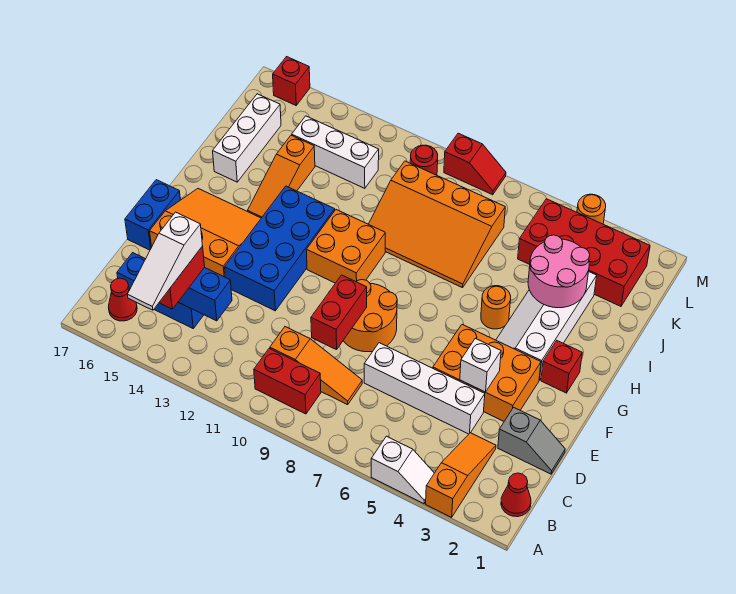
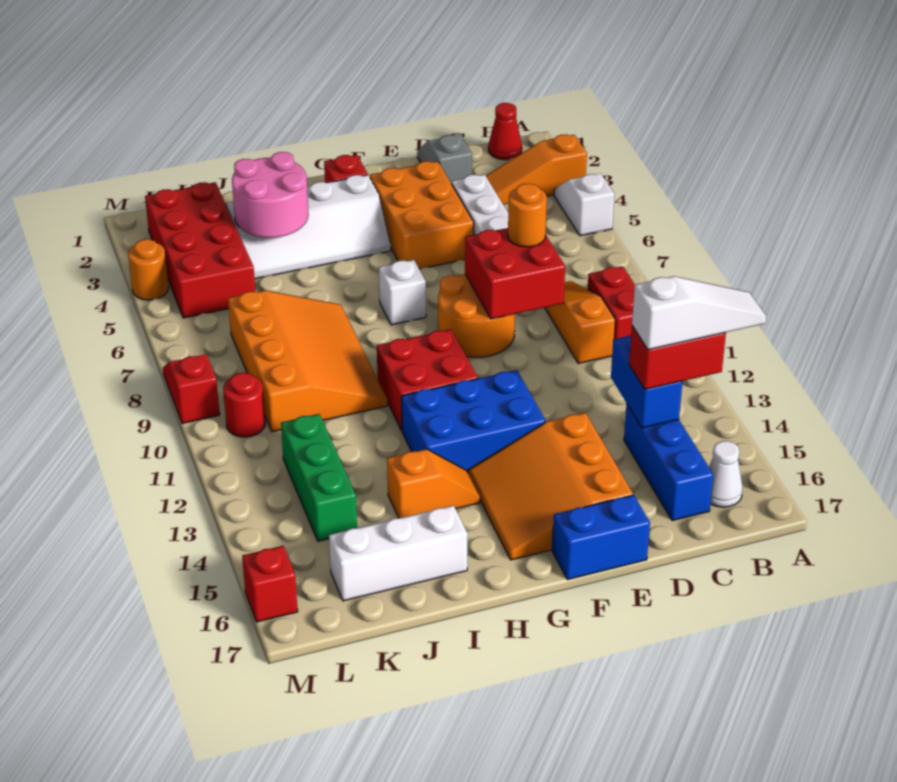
red cone B16 level 1 -> white cone B16 level 1
red brick D9:E9 level 2 -> red brick D8:E9 level 2
white brick E4 level 2 -> white brick G7 level 1
blue brick E12:H13 level 1 -> blue brick F12:H13 level 1
orange brick G10:H11 level 1 -> red brick G10:H11 level 1
orange round brick H5 level 1 -> orange round brick D8 level 3
orange slope H14:J14 level 1 top J -> orange slope H14:I14 level 1 top I
white brick K12:K14 level 1 -> green brick K12:K14 level 1

